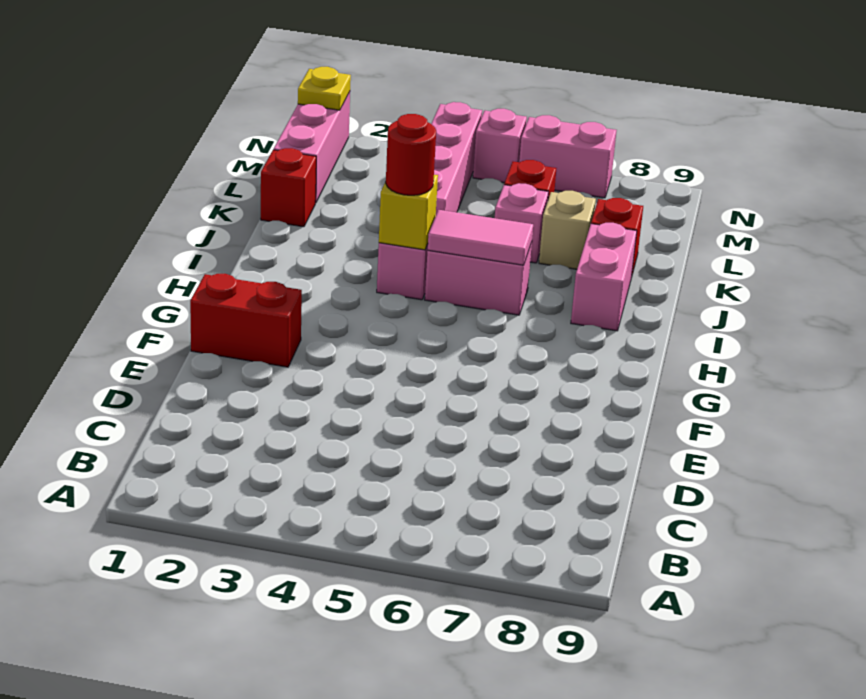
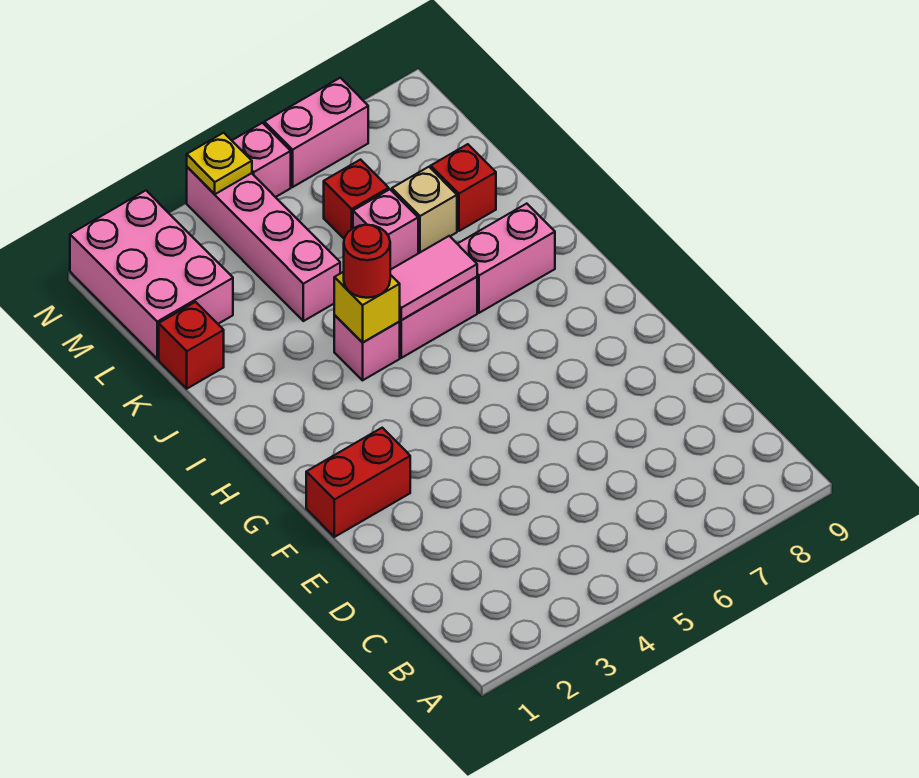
pink brick I8:J8 level 1 -> pink brick I7:I8 level 1
pink brick L1:N1 level 1 -> pink brick L1:N2 level 1
yellow plate N1 level 2 -> yellow plate N4 level 2

